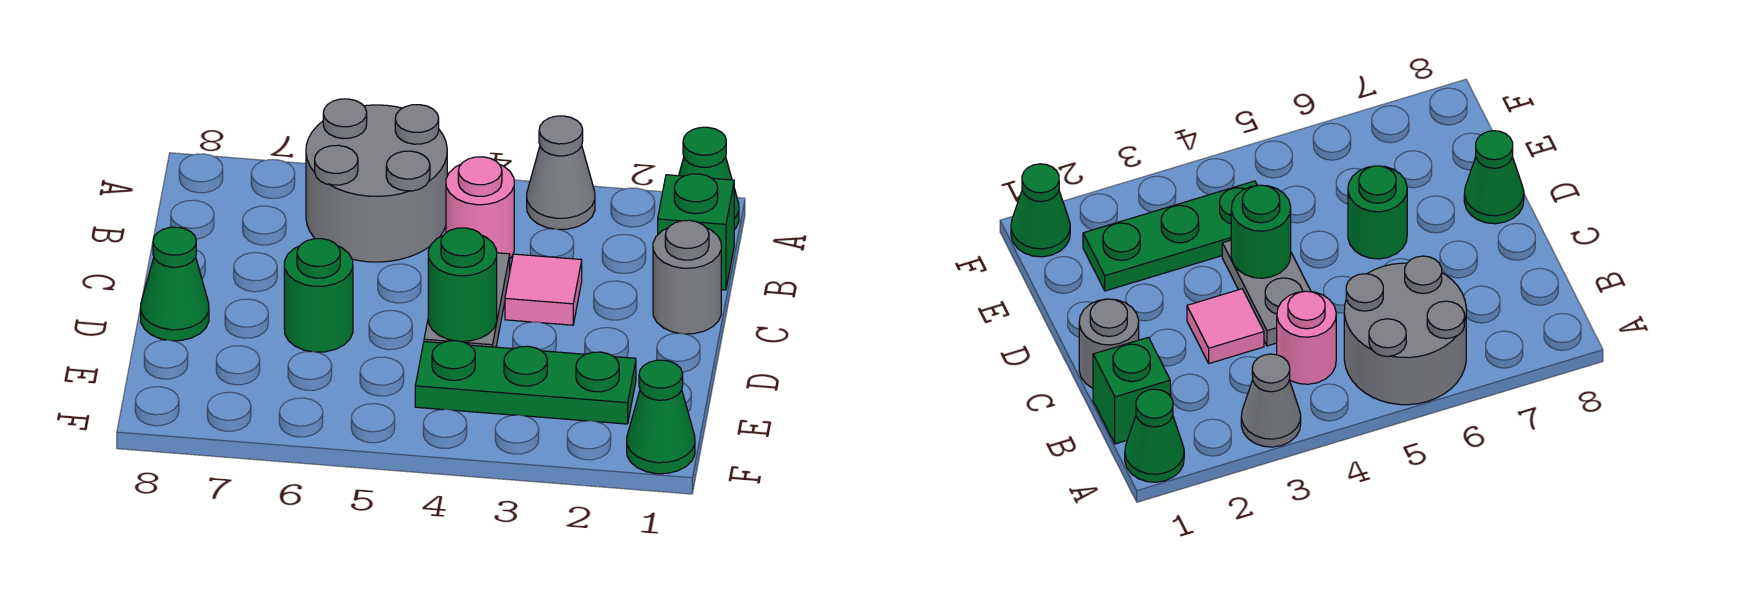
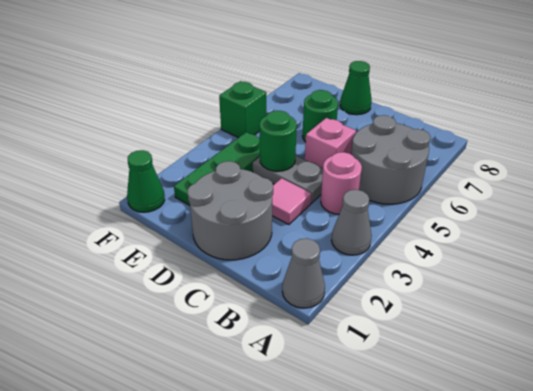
green cone A1 level 1 -> grey cone A1 level 1
green brick B1 level 1 -> green brick F5 level 1
grey round brick C1 level 1 -> grey round brick C1:D2 level 1
none -> pink brick C5 level 1

